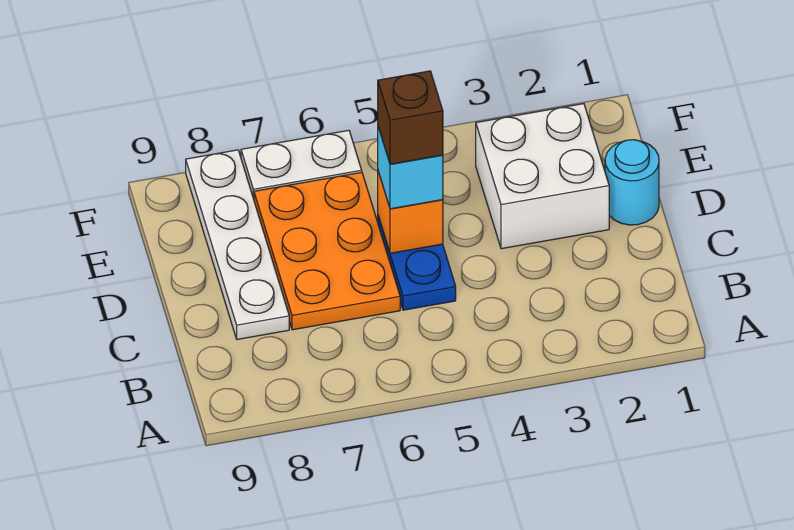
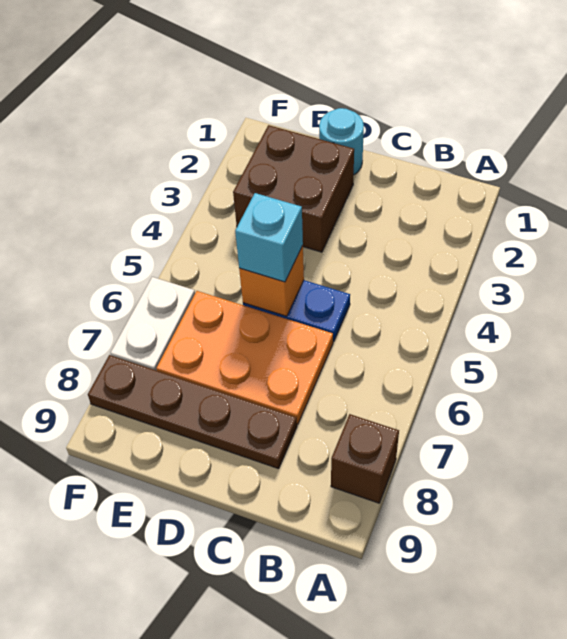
white plate C8:F8 level 1 -> brown plate C8:F8 level 1
white brick D2:E3 level 1 -> brown brick D2:E3 level 1
brown brick D5 level 4 -> brown brick A8 level 1

